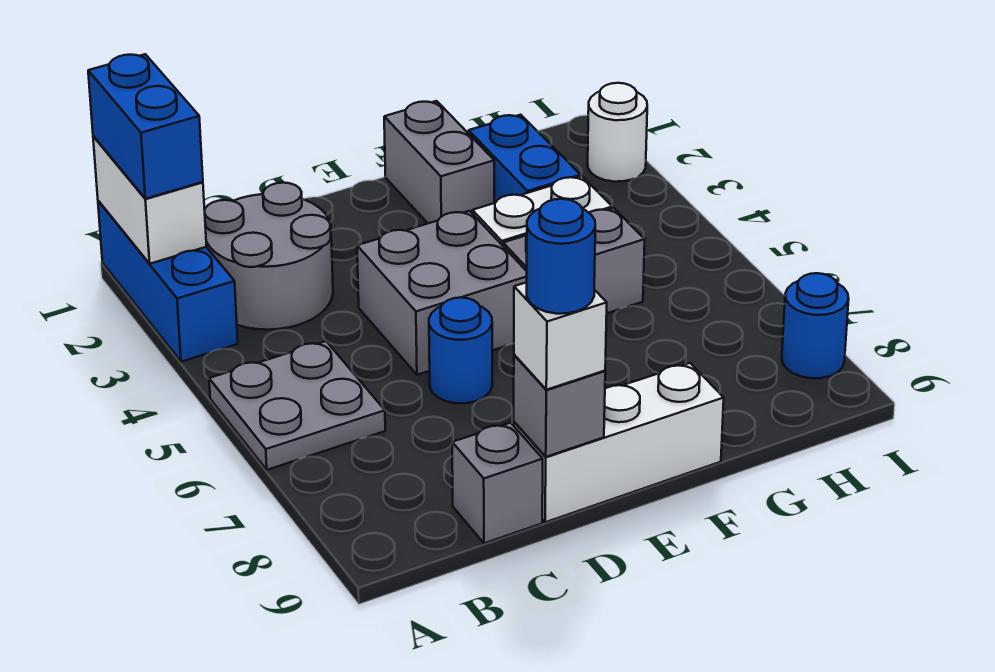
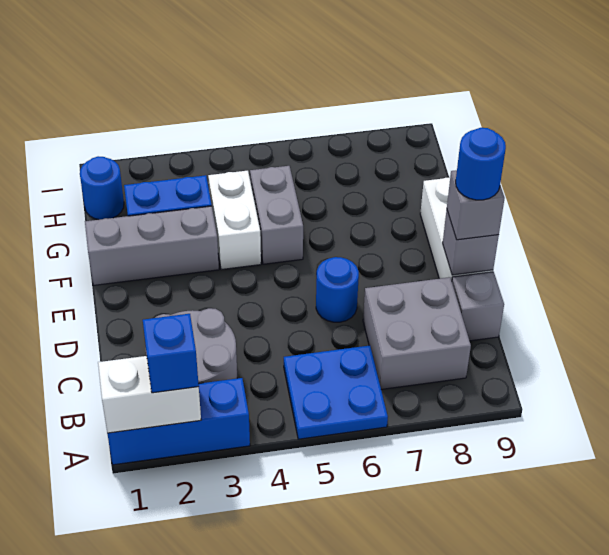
blue brick A1:A2 level 3 -> blue brick A2 level 3
grey plate A5:B6 level 1 -> blue plate A5:B6 level 1
grey brick D4:E5 level 1 -> grey brick B7:C8 level 1
white brick D9 level 3 -> grey brick D9 level 3
grey brick F1:F2 level 1 -> grey brick F1:F3 level 1
white round brick I2 level 1 -> none
blue round brick I8 level 1 -> blue round brick H1 level 1

